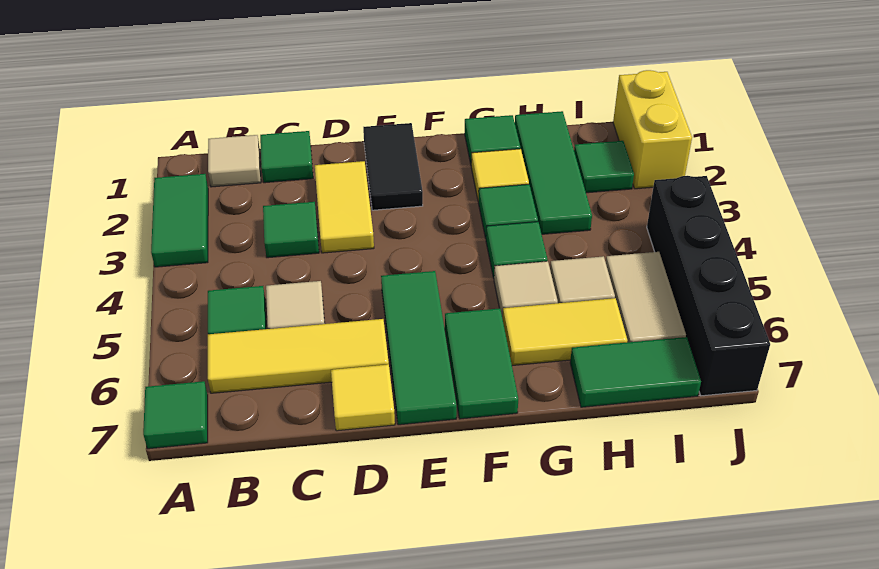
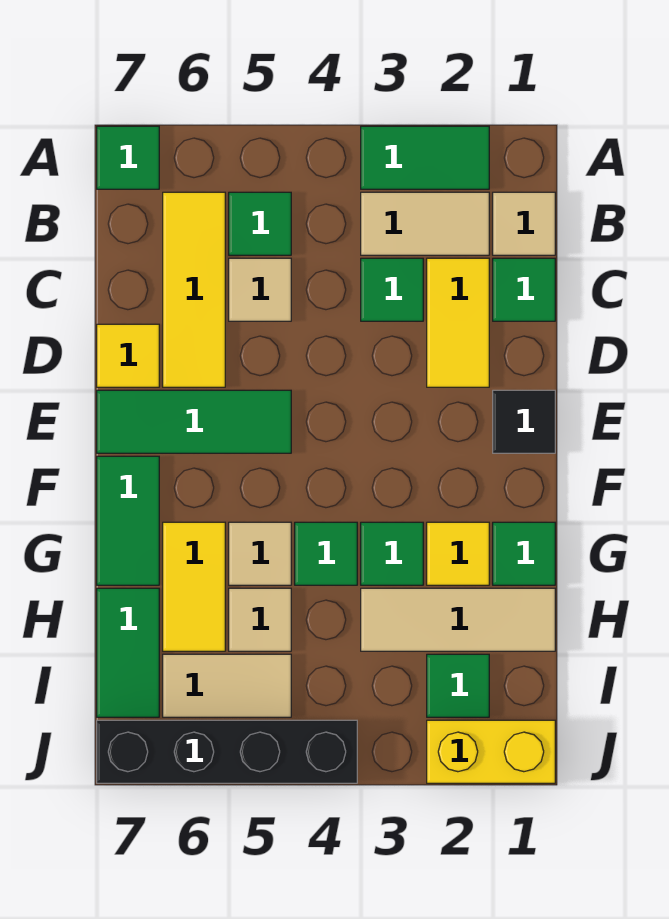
none -> tan tile B2:B3 level 1
yellow tile D2:D3 level 1 -> yellow tile C2:D2 level 1
black tile E1:E2 level 1 -> black tile E1 level 1
green tile F6:F7 level 1 -> green tile F7:G7 level 1
green tile H1:H3 level 1 -> tan tile H1:H3 level 1

